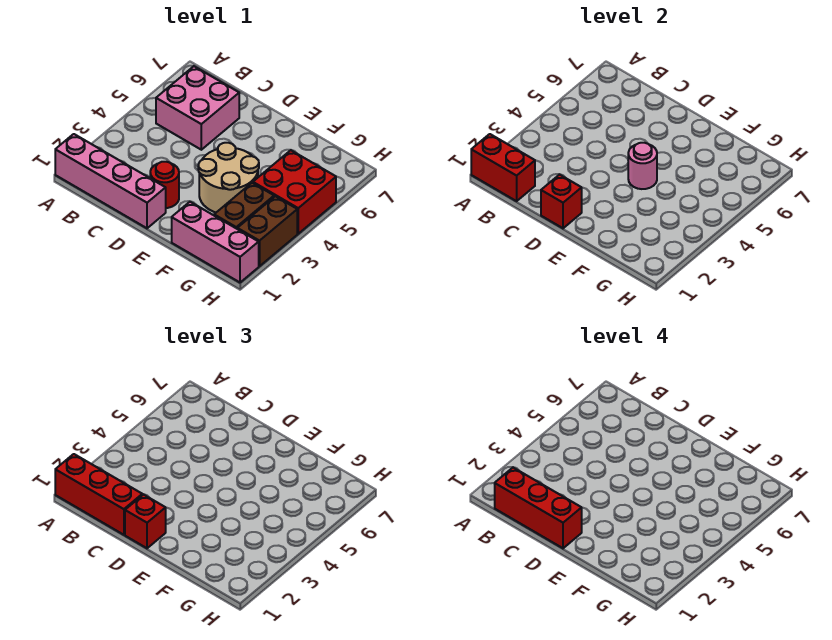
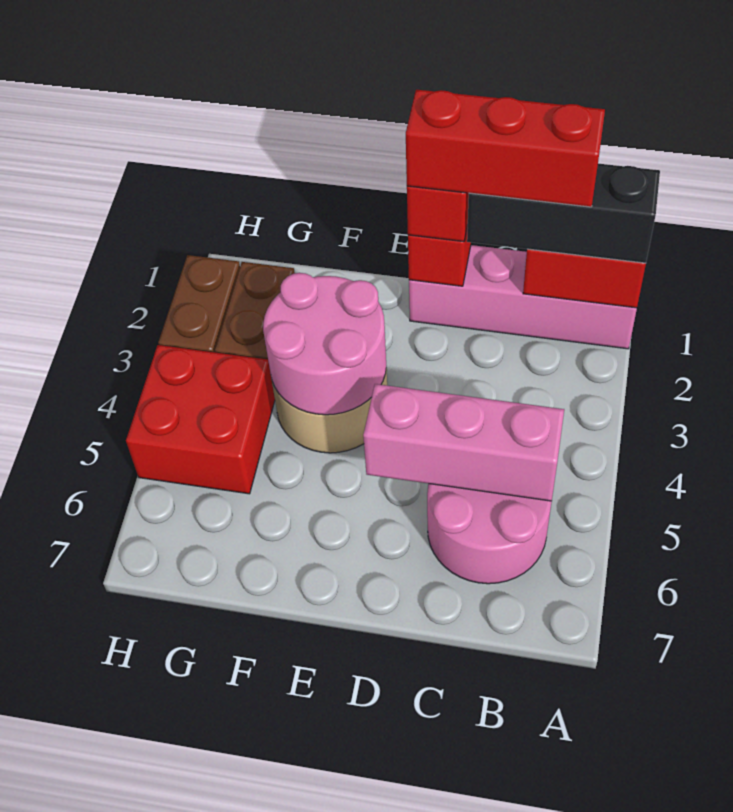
red brick A1:C1 level 3 -> black brick A1:C1 level 3
pink brick B5:C6 level 1 -> pink round brick B5:C6 level 1
red round brick D2 level 1 -> none
pink round brick E4 level 2 -> pink round brick E3:F4 level 2
pink brick F1:H1 level 1 -> pink brick B5:D5 level 2

